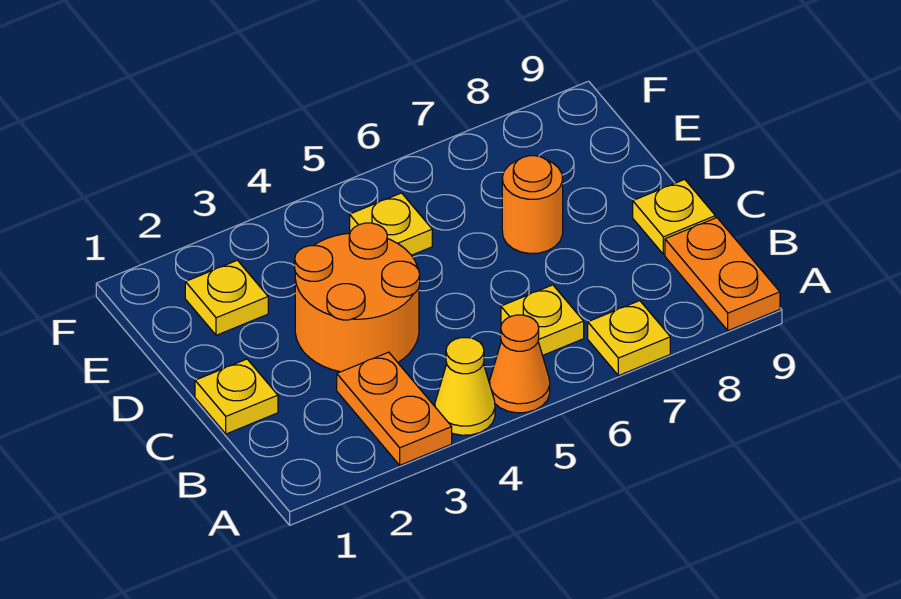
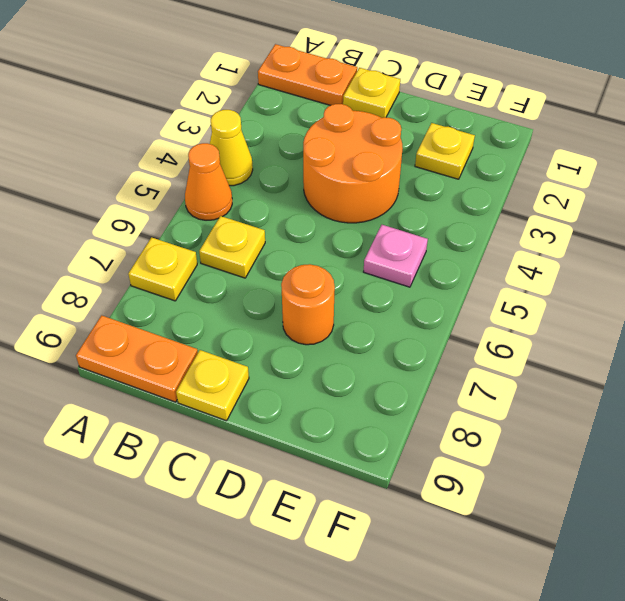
orange plate A3:B3 level 1 -> orange plate A1:B1 level 1
yellow plate E5 level 1 -> pink plate E5 level 1

